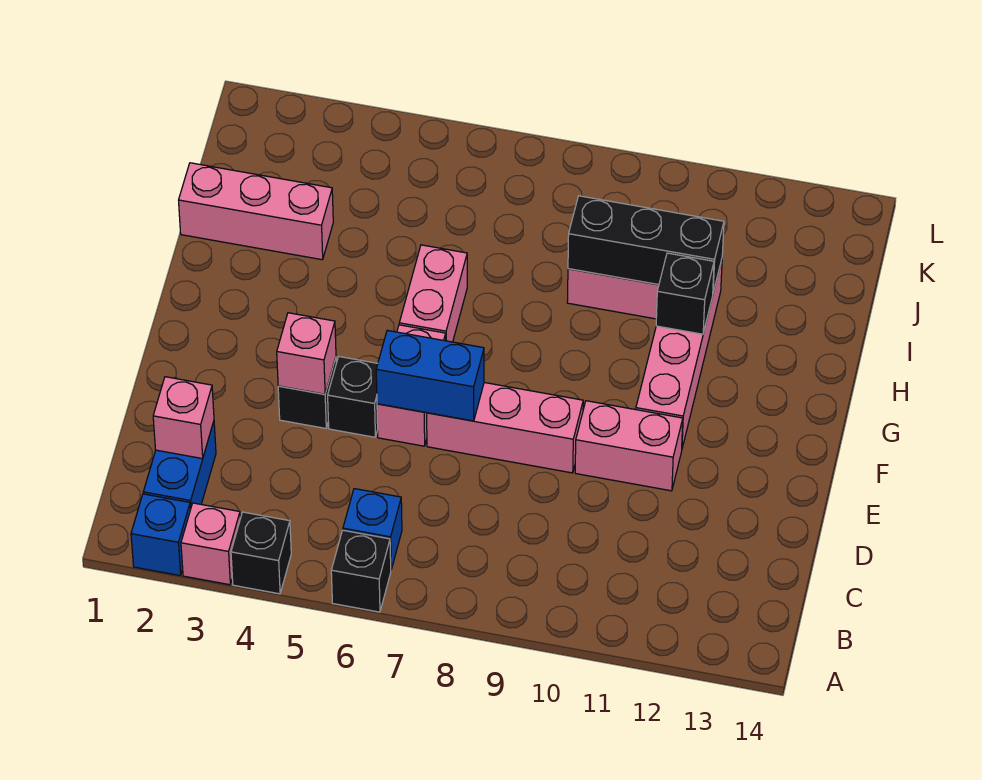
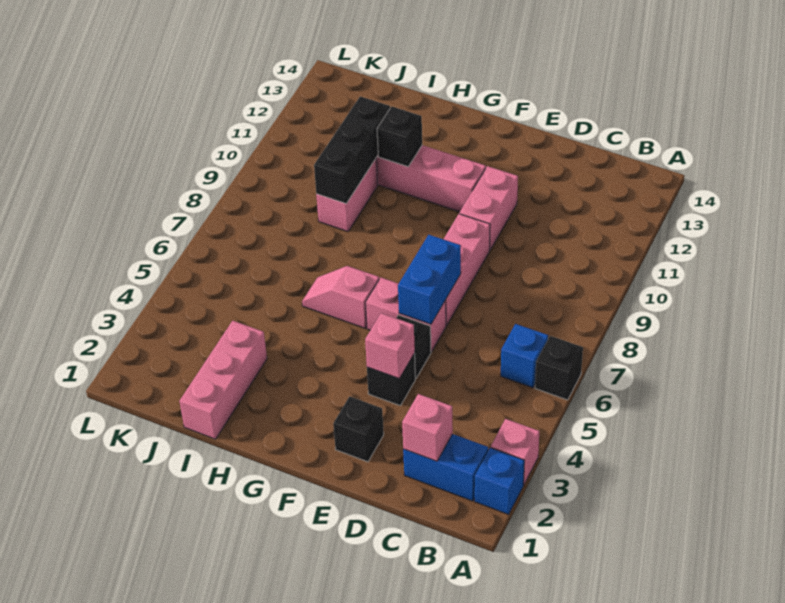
black brick A4 level 1 -> black brick E2 level 1
pink brick G6:H6 level 1 -> pink slope G6:H6 level 1 top G

